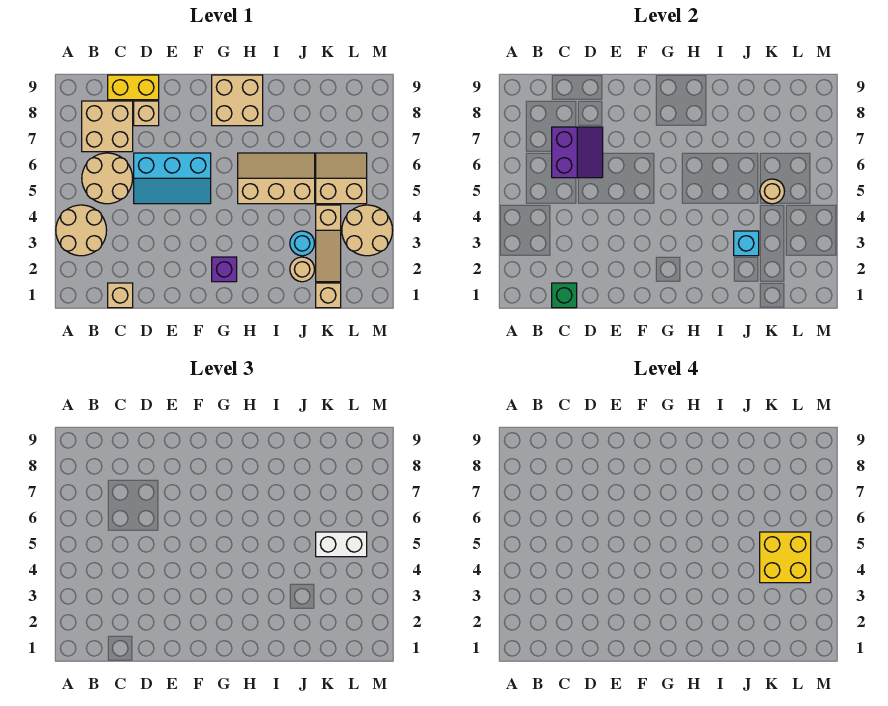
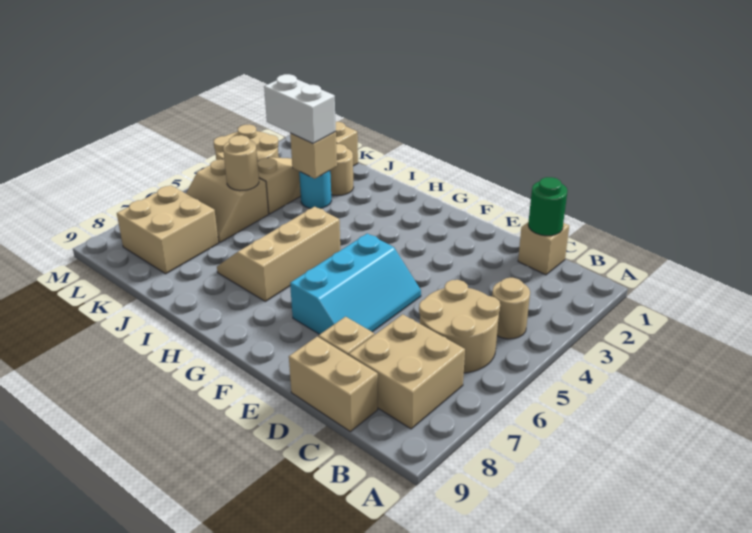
tan round brick A3:B4 level 1 -> tan round brick B4 level 1
green brick C1 level 2 -> green round brick C1 level 2
purple slope C6:D7 level 2 top C -> none
yellow brick C9:D9 level 1 -> tan brick C9:D9 level 1
cyan slope D5:F6 level 1 top 6 -> cyan slope E5:F7 level 1 top F
purple brick G2 level 1 -> none
tan brick G8:H9 level 1 -> tan brick K7:L8 level 1
tan slope H5:J6 level 1 top 5 -> tan slope H5:I7 level 1 top H
cyan brick J3 level 2 -> tan brick J3 level 2
yellow brick K4:L5 level 4 -> none
white brick K5:L5 level 3 -> white brick J3:K3 level 3

